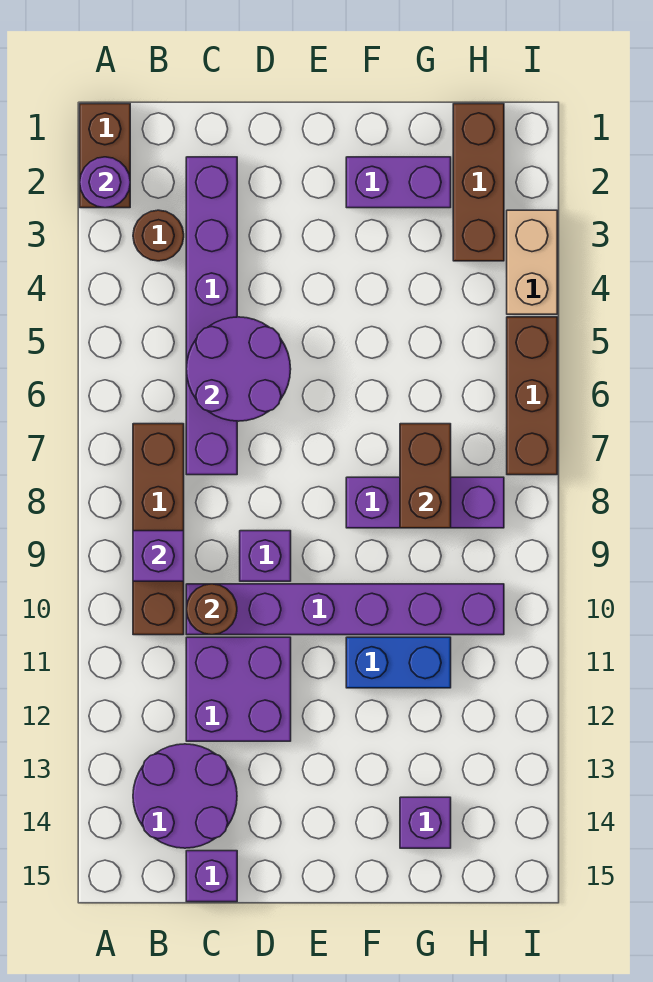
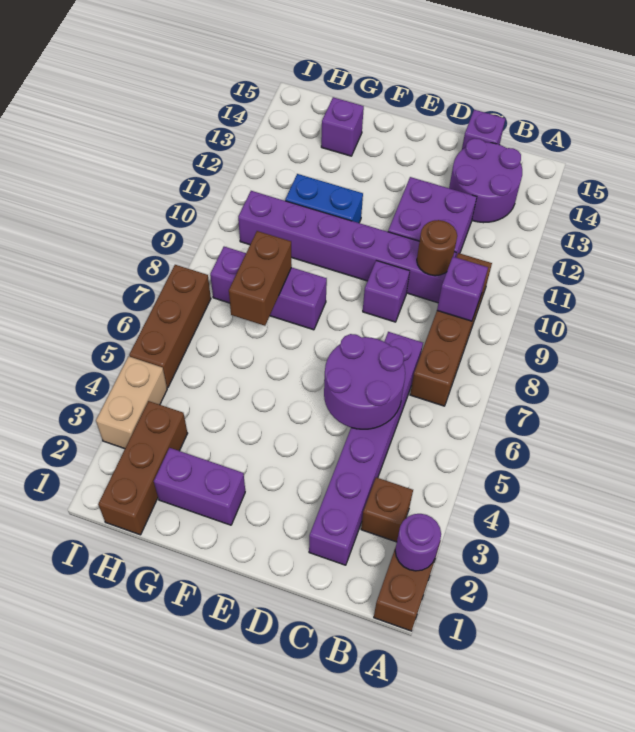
brown round brick B3 level 1 -> brown brick B3 level 1

